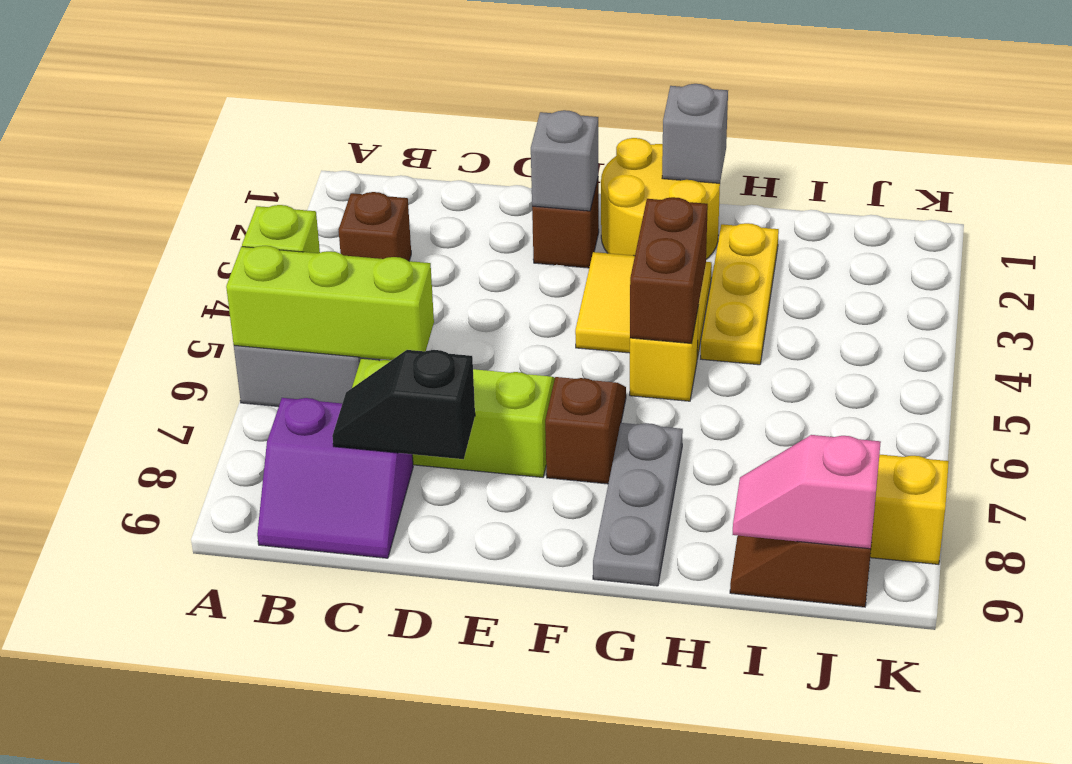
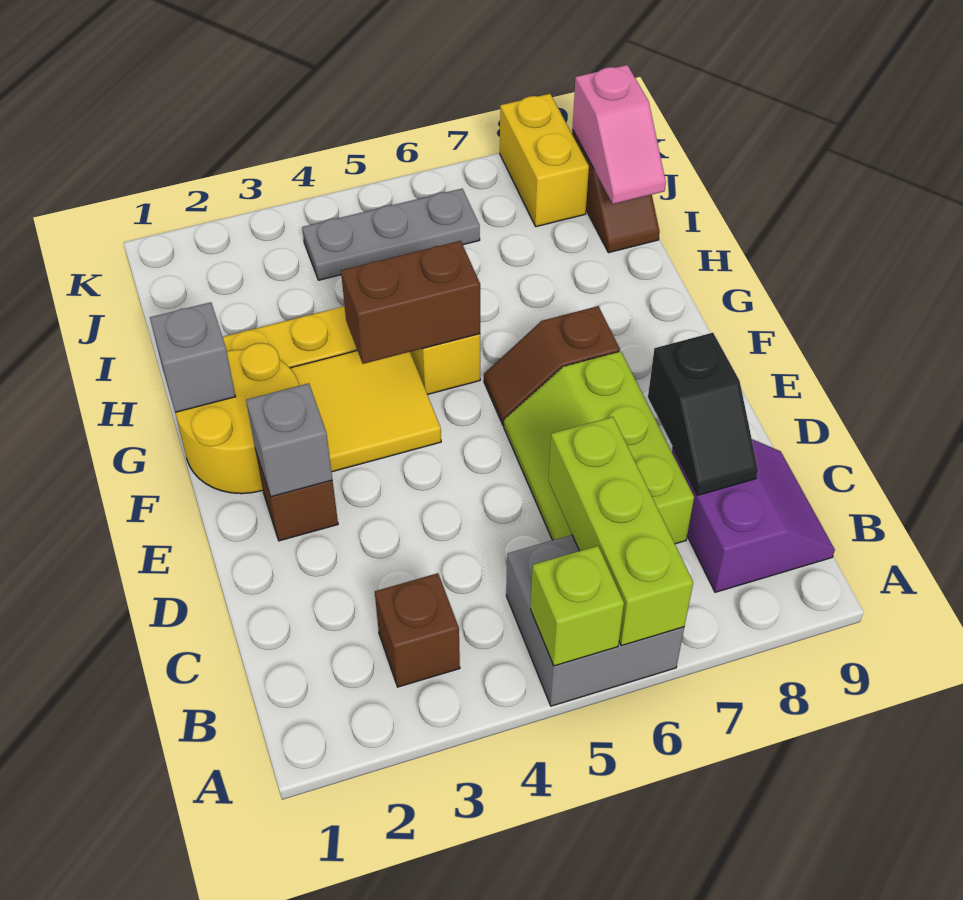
grey plate G7:G9 level 1 -> grey plate J4:J6 level 1

